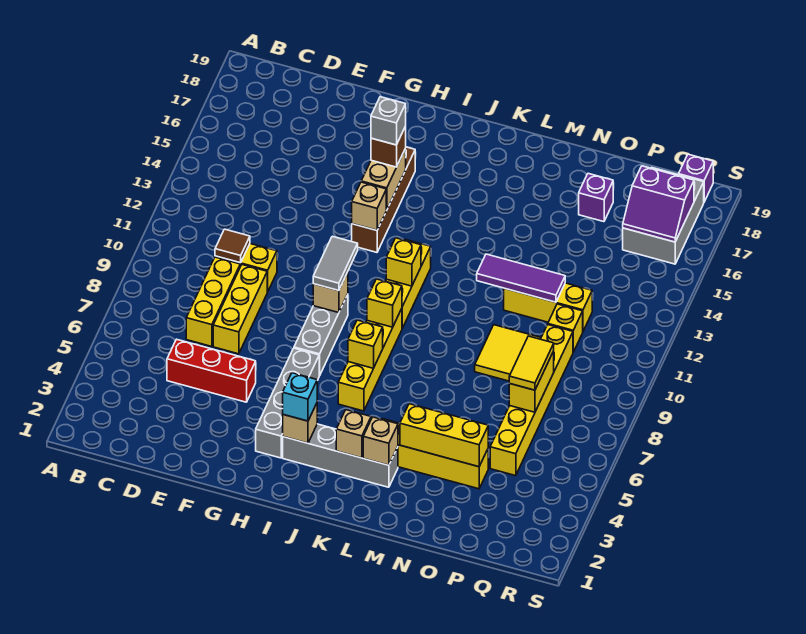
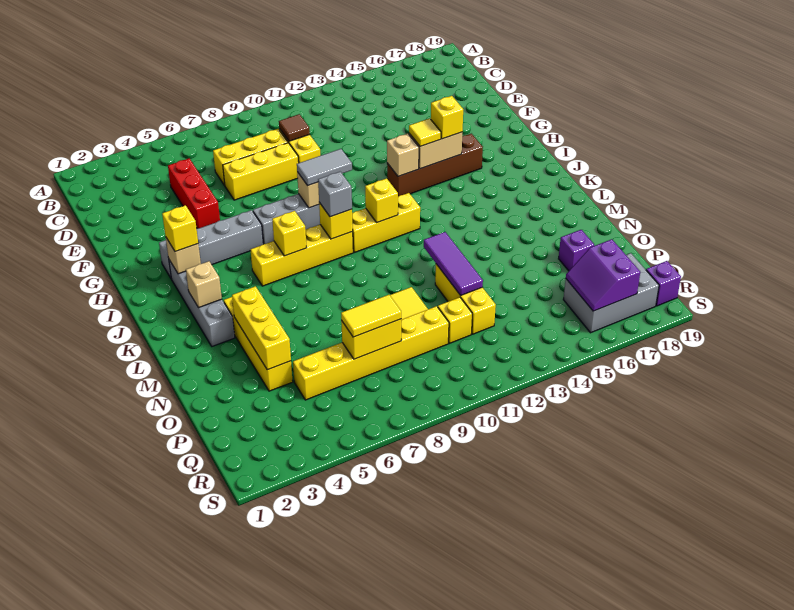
none -> yellow tile H14 level 3
brown brick H15 level 3 -> yellow brick H15 level 3
grey brick H15 level 4 -> grey brick J9 level 3
cyan brick I3 level 3 -> yellow brick I3 level 3
tan brick L3 level 2 -> none

